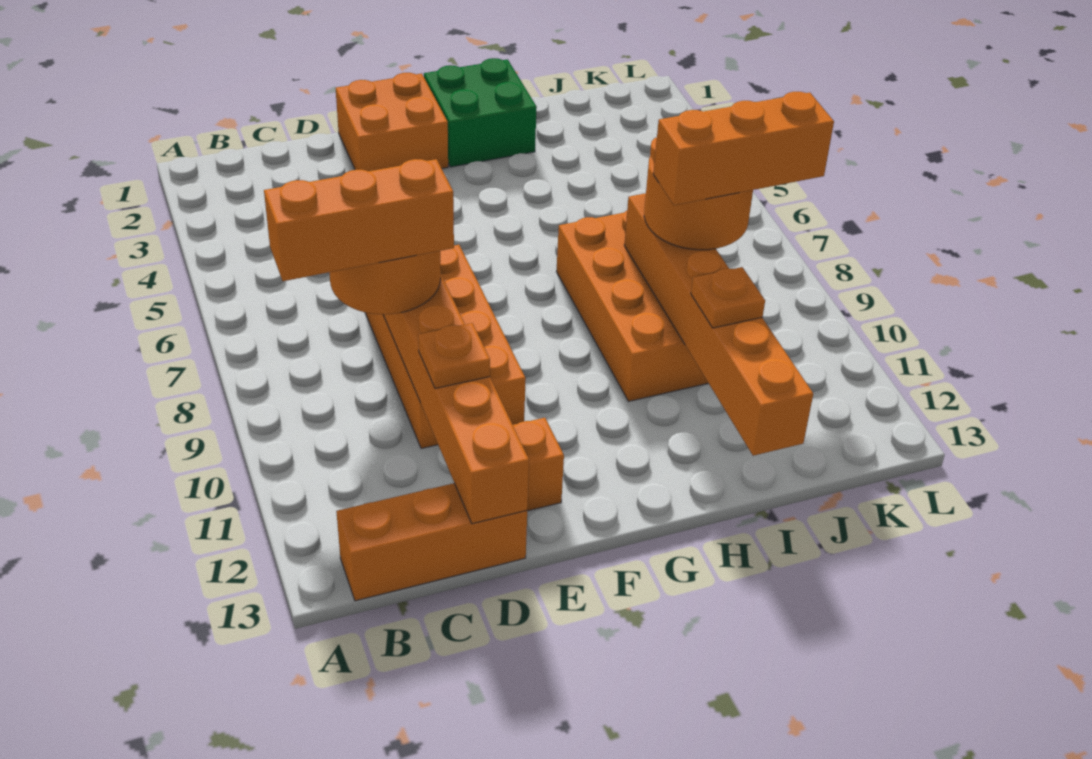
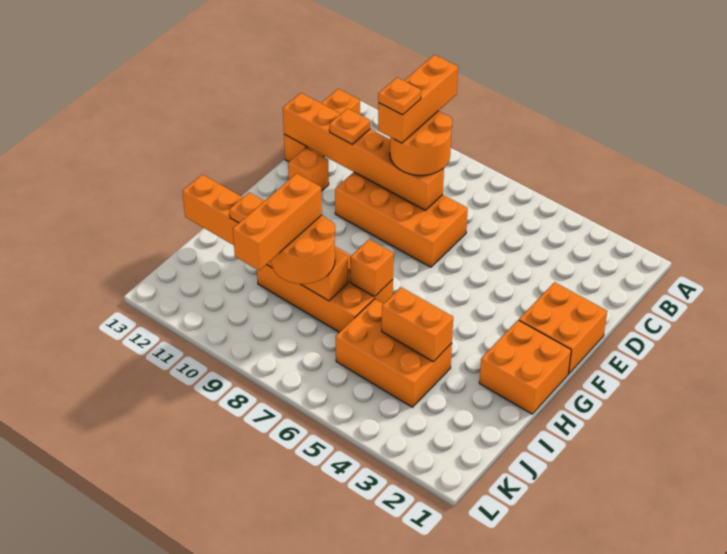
none -> orange plate D9 level 5
green brick G1:H2 level 1 -> orange brick G1:H2 level 1
none -> orange brick H7 level 2
none -> orange brick I4:J6 level 1
none -> orange brick I4:I5 level 2

